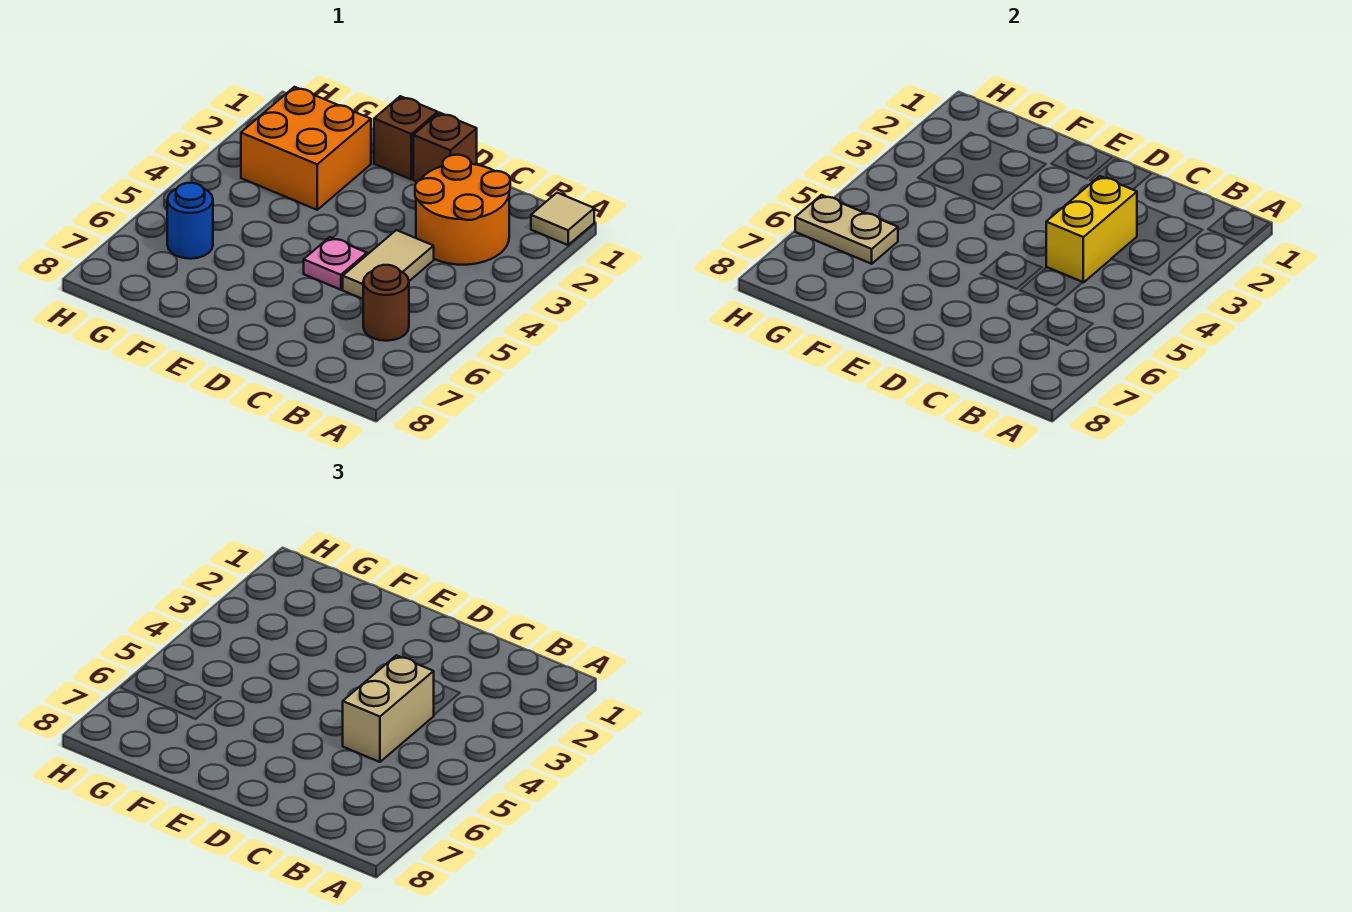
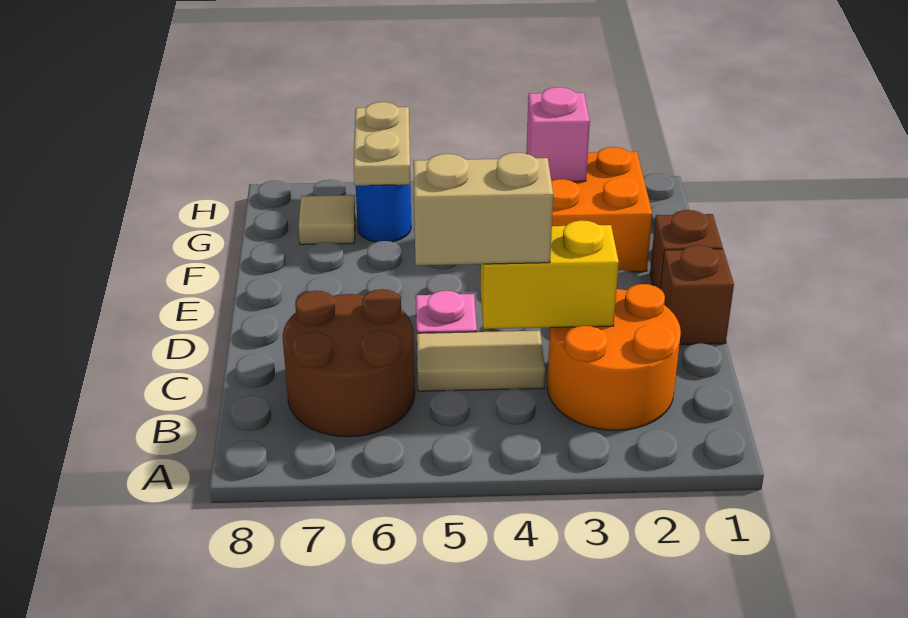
tan tile A1 level 1 -> tan tile G7 level 1
brown round brick B6 level 1 -> brown round brick B6:C7 level 1
none -> pink brick G3 level 2

